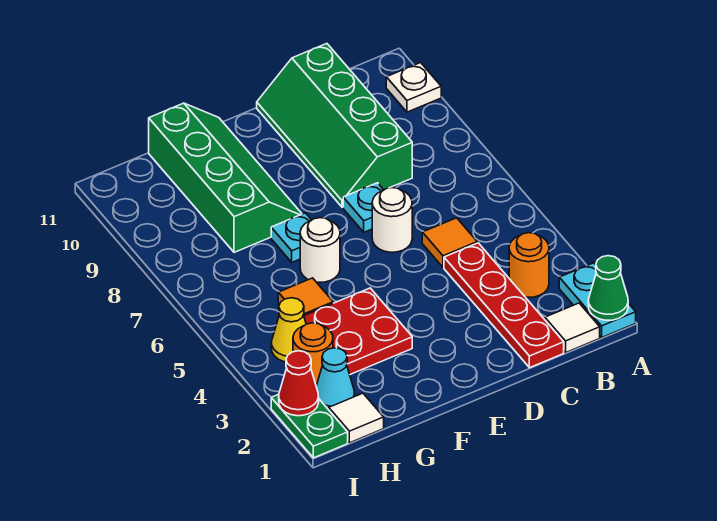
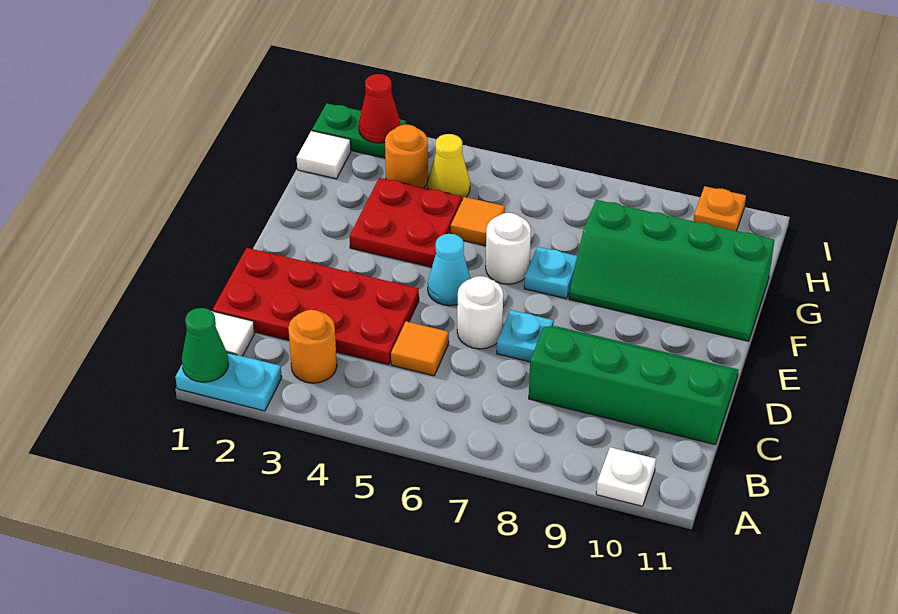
red plate C1:C4 level 1 -> red plate C1:D4 level 1
cyan cone H2 level 1 -> cyan cone E5 level 1
none -> orange plate I10 level 1

